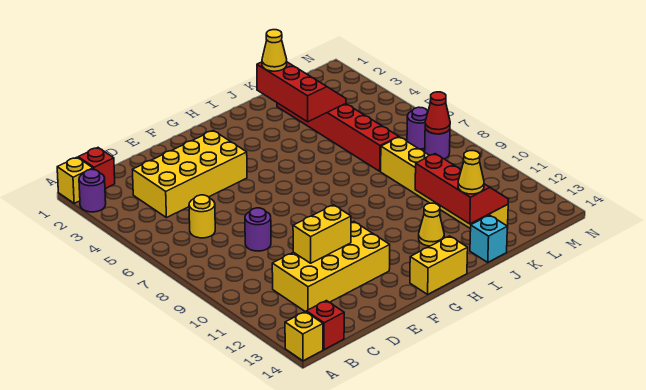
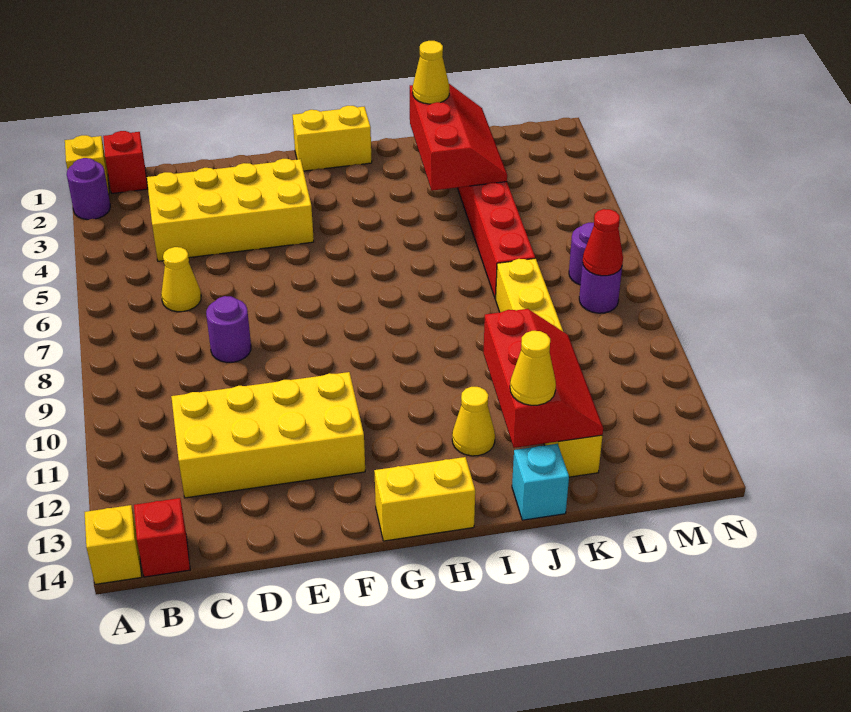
yellow round brick C6 level 1 -> yellow cone C6 level 1
yellow brick D11:E11 level 2 -> yellow brick G1:H1 level 1

